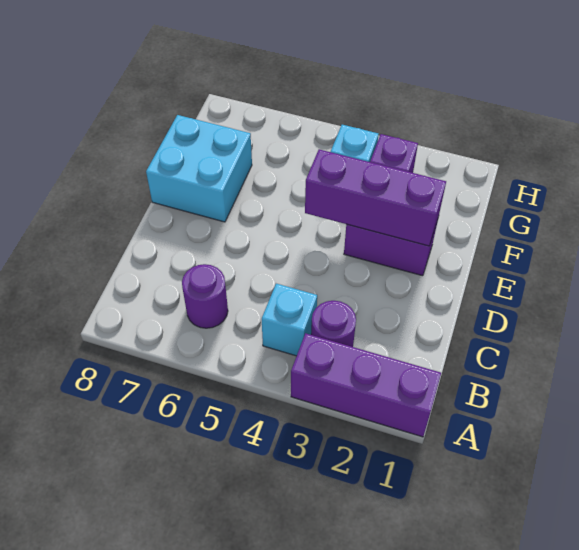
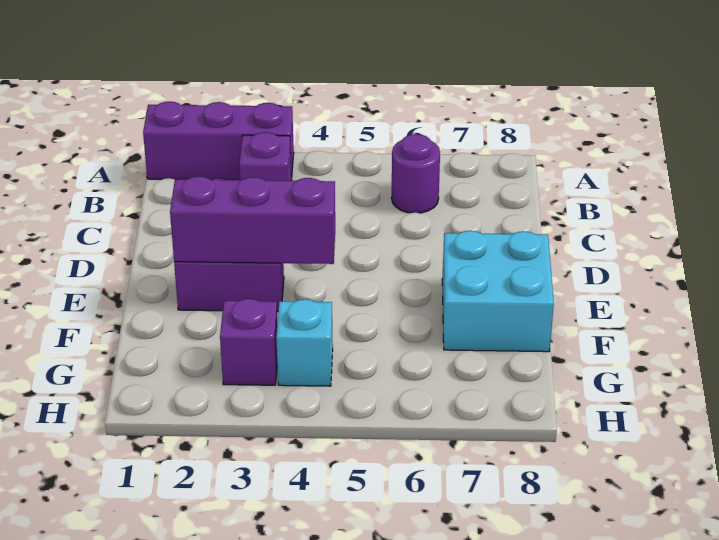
purple round brick B3 level 1 -> purple brick B3 level 1
cyan brick B4 level 1 -> none

